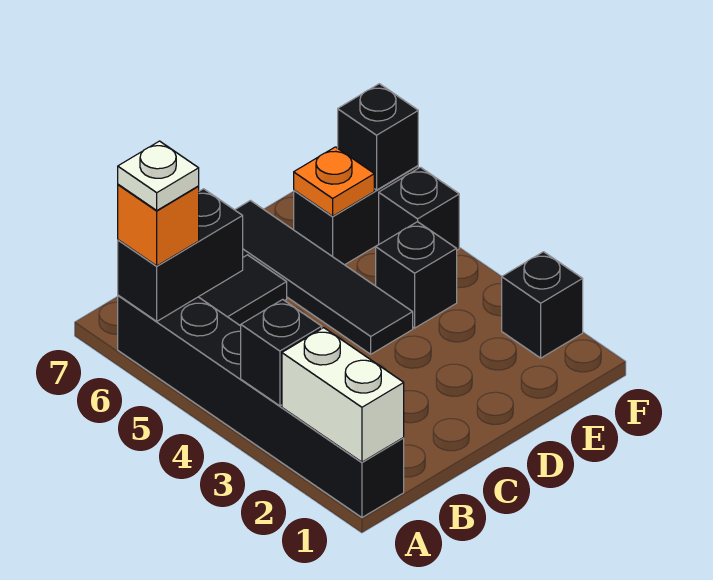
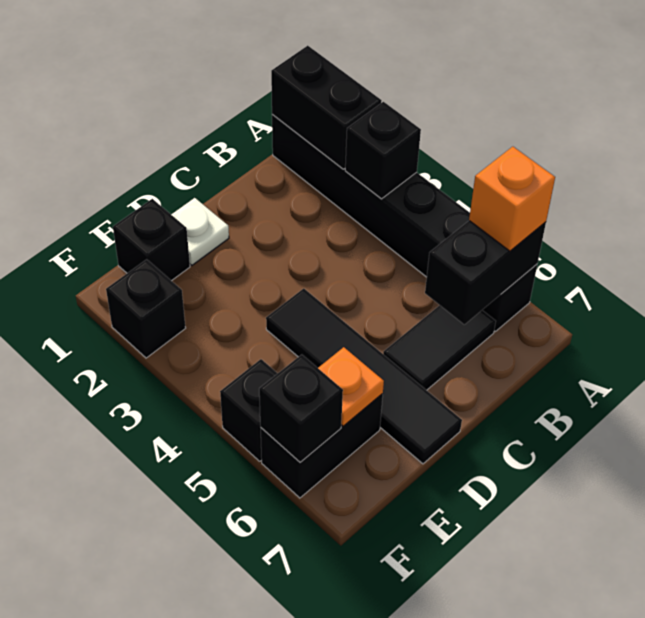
white brick A1:A2 level 2 -> black brick A1:A2 level 2
white plate A6 level 4 -> white plate D1 level 1
black brick E4 level 1 -> black brick E1 level 1

